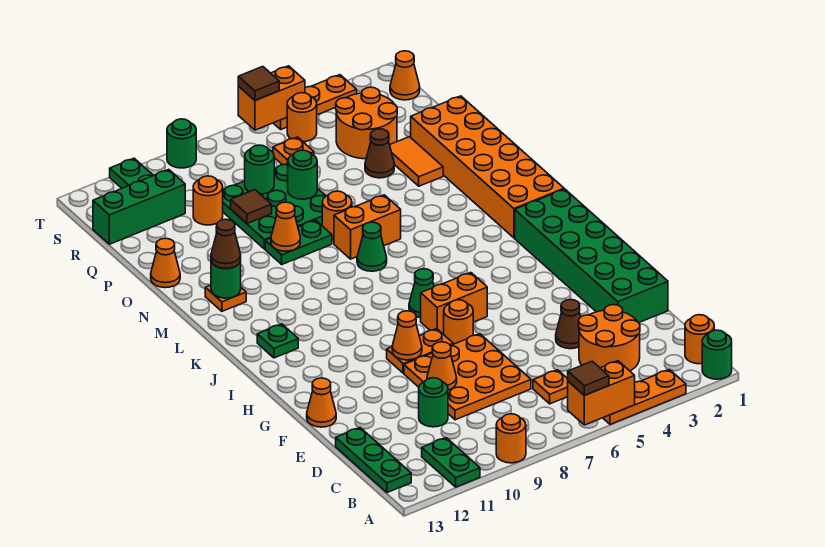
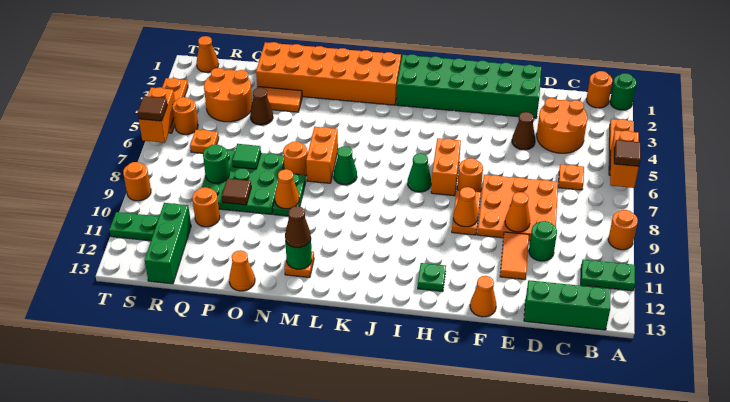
green plate B13:D13 level 1 -> green brick B13:D13 level 1
none -> orange tile E10:E11 level 1
green plate J12 level 1 -> green plate H12 level 1
green round brick P7 level 2 -> green tile P7 level 2
green round brick T9 level 1 -> orange round brick T9 level 1

